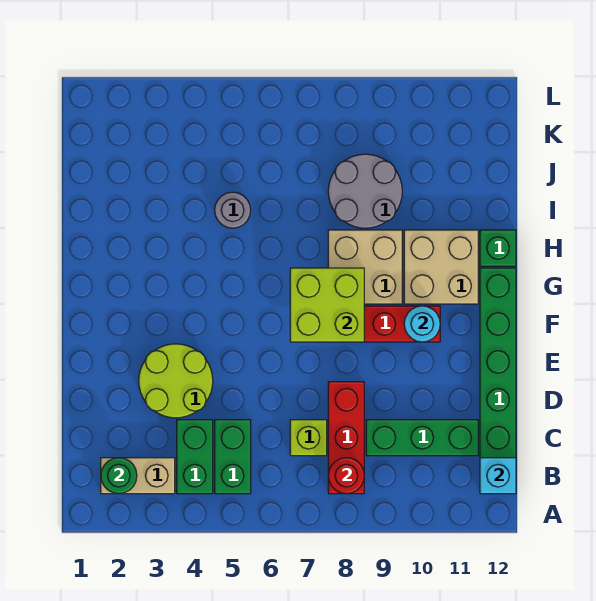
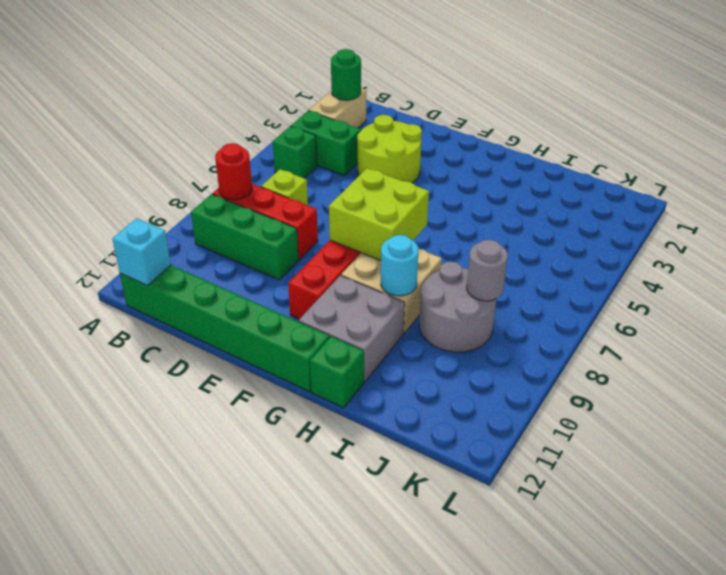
green brick B5:C5 level 1 -> green brick B5 level 1
green brick C9:C11 level 1 -> green brick B9:D9 level 1
cyan round brick F10 level 2 -> cyan round brick H9 level 2
tan brick G10:H11 level 1 -> grey brick G10:H11 level 1
grey round brick I5 level 1 -> grey round brick J8 level 2

